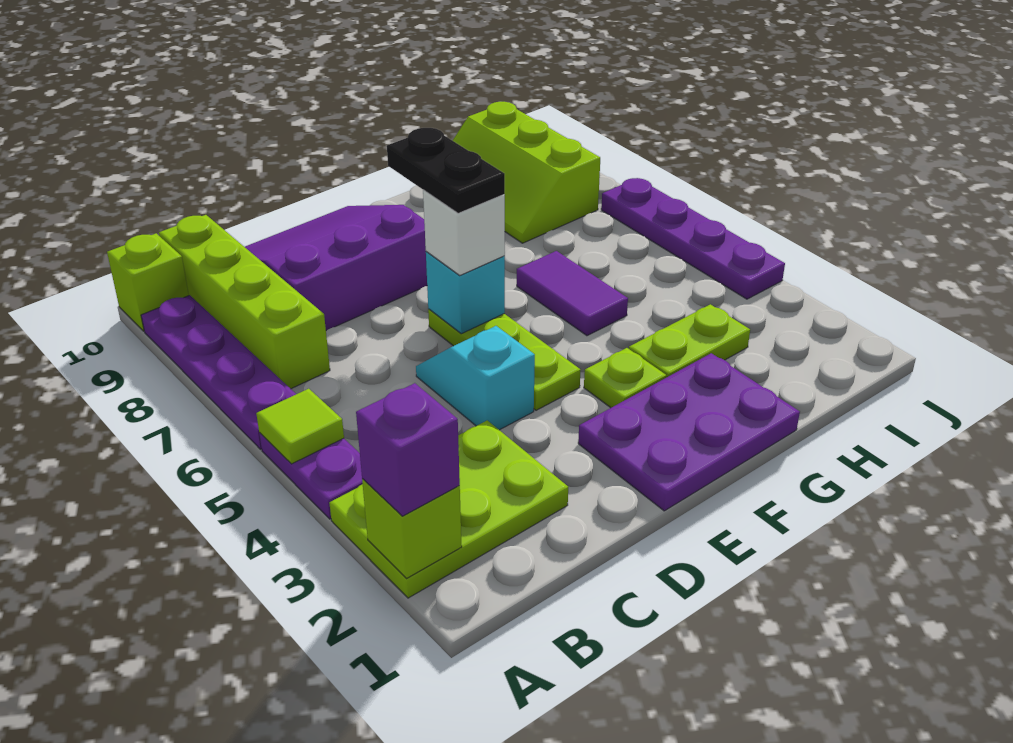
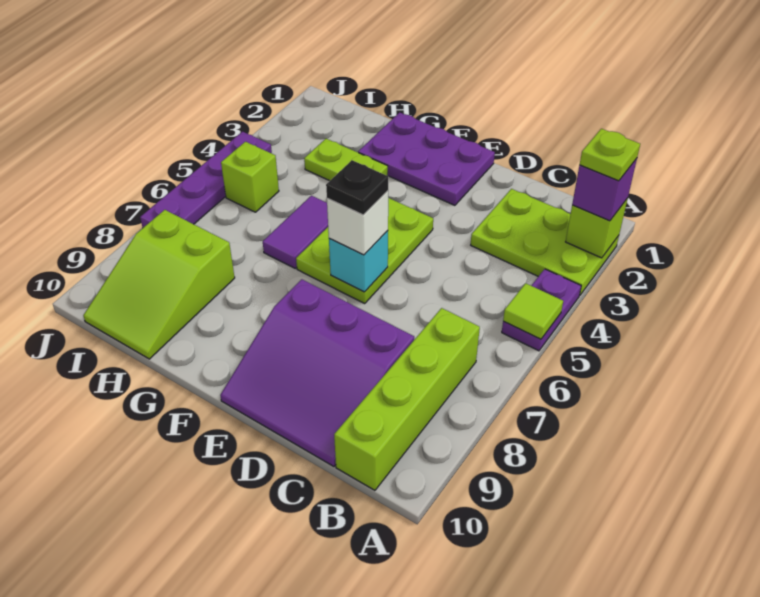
purple plate A6:A9 level 1 -> none
lime brick A10 level 1 -> lime brick I5 level 1
cyan slope D4:D5 level 1 top 4 -> none
lime plate E4:E6 level 1 -> lime plate E4:F6 level 1
black plate E6:E7 level 4 -> black plate E6 level 4
lime plate F3 level 1 -> lime plate A2 level 4
lime slope H8:I10 level 1 top I -> lime slope H8:I10 level 1 top 8

